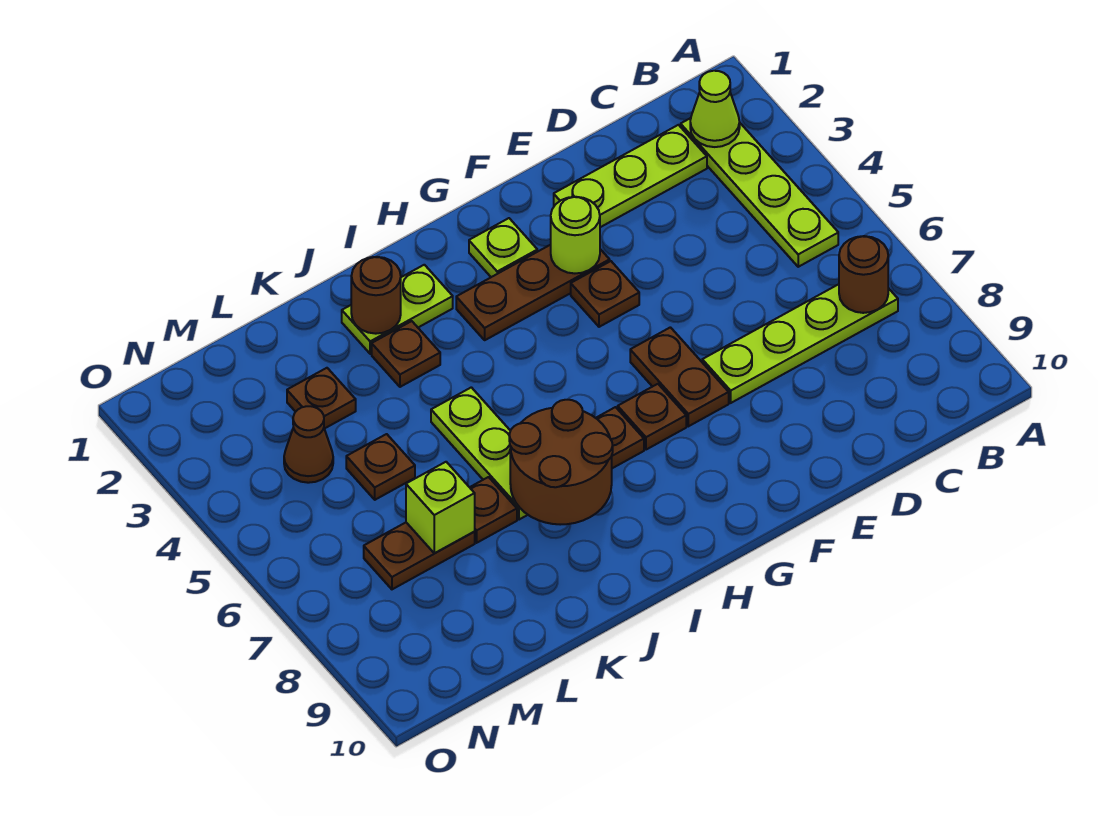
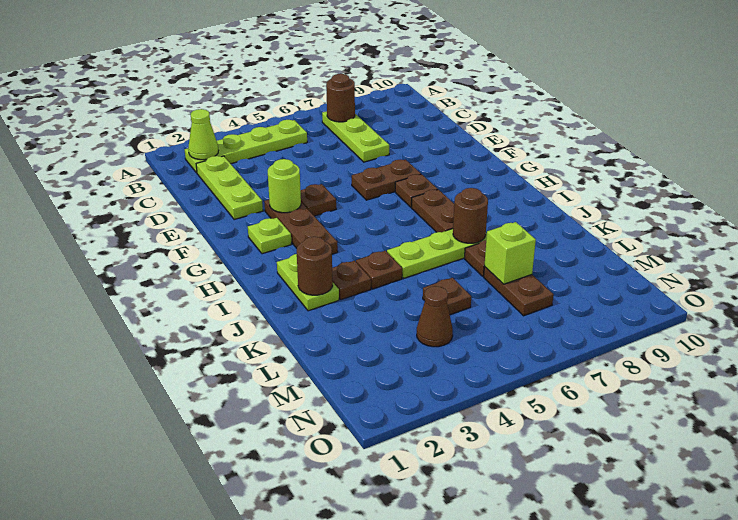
lime plate B7:E7 level 1 -> lime plate B7:D7 level 1
brown round brick I7:J8 level 2 -> brown round brick J7 level 2
brown plate L3 level 1 -> brown plate J4 level 1

